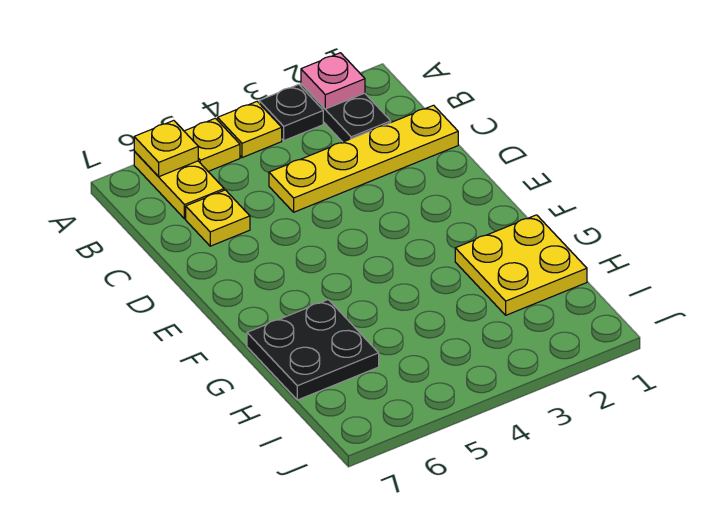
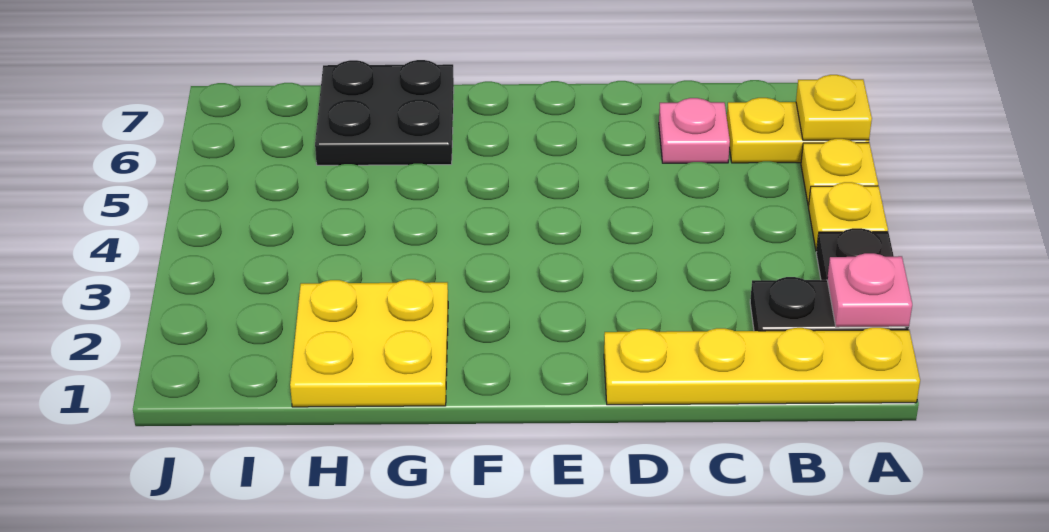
yellow plate C1:C4 level 1 -> yellow plate A1:D1 level 1
yellow plate C6 level 1 -> pink plate C6 level 1

